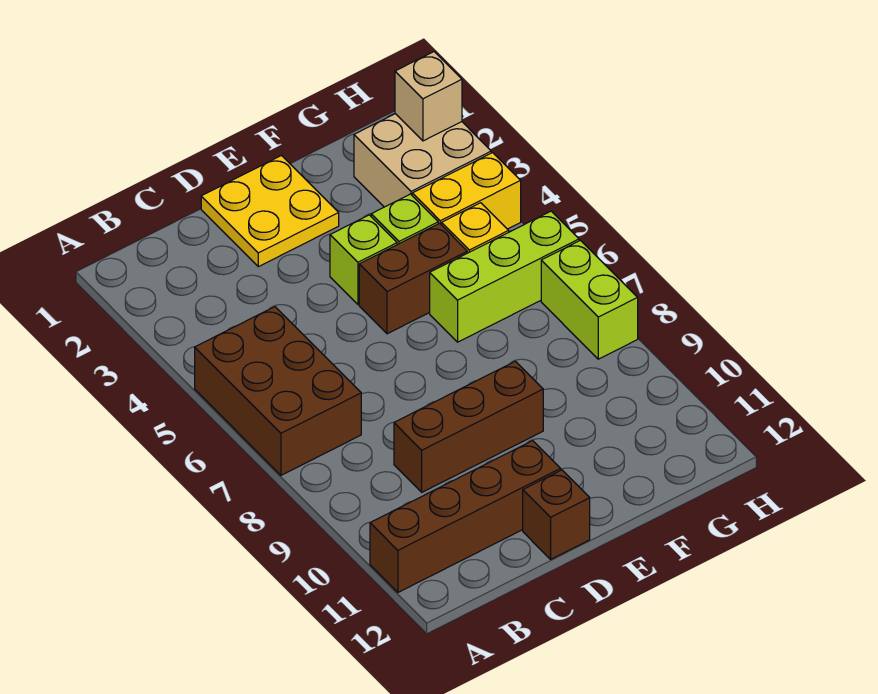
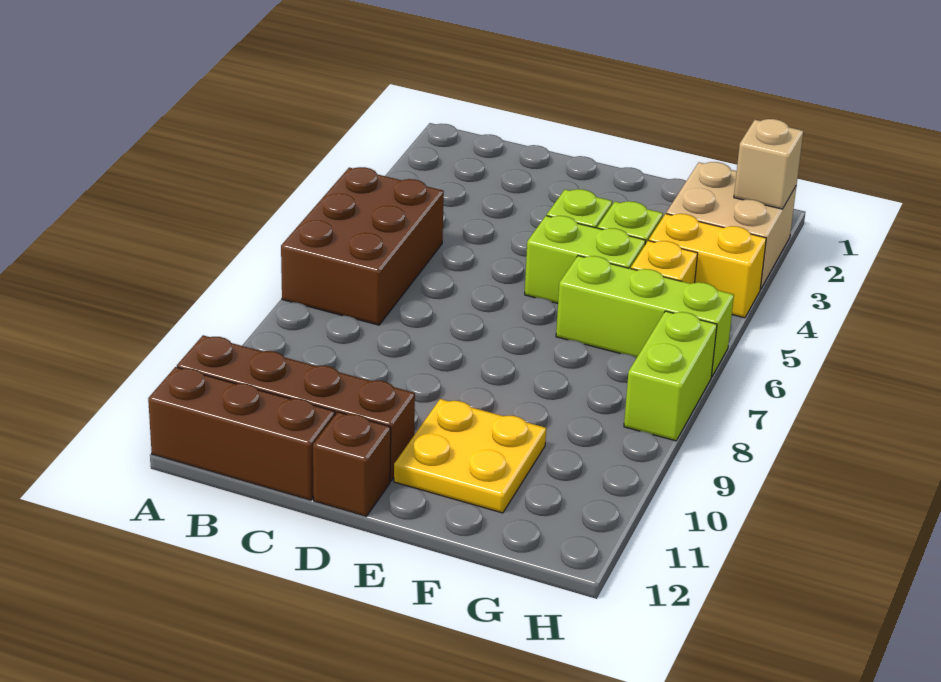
brown brick C9:E9 level 1 -> brown brick A12:C12 level 1
yellow plate D1:E2 level 1 -> yellow plate E10:F11 level 1
brown brick E5:F5 level 1 -> lime brick E5:F5 level 1

